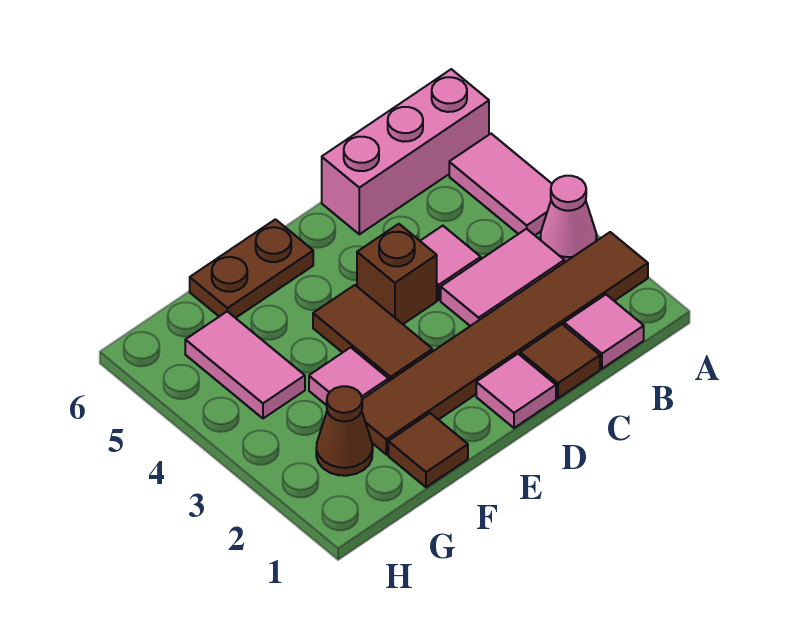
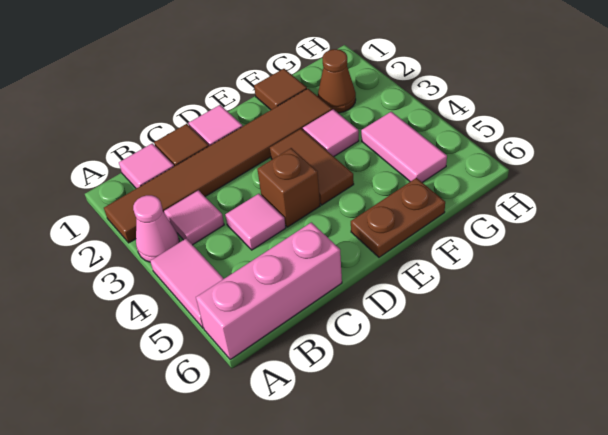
pink tile B3:C3 level 1 -> pink tile B3 level 1

